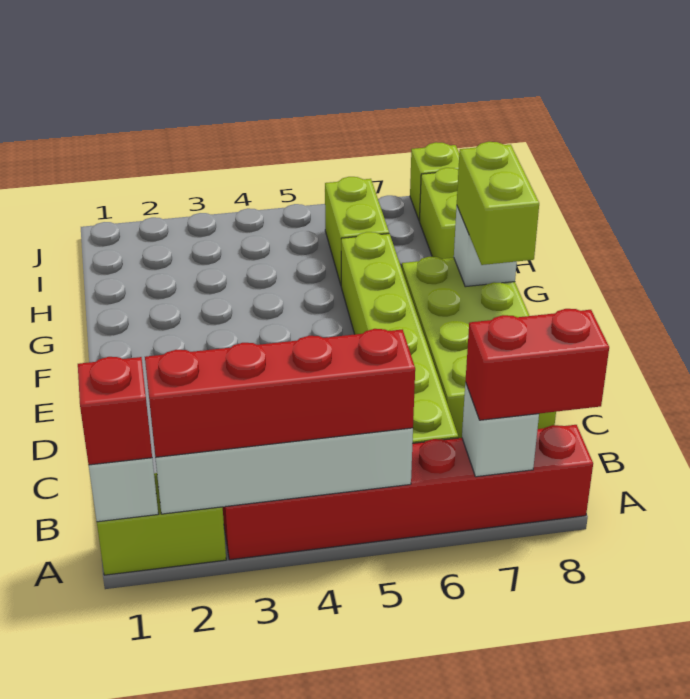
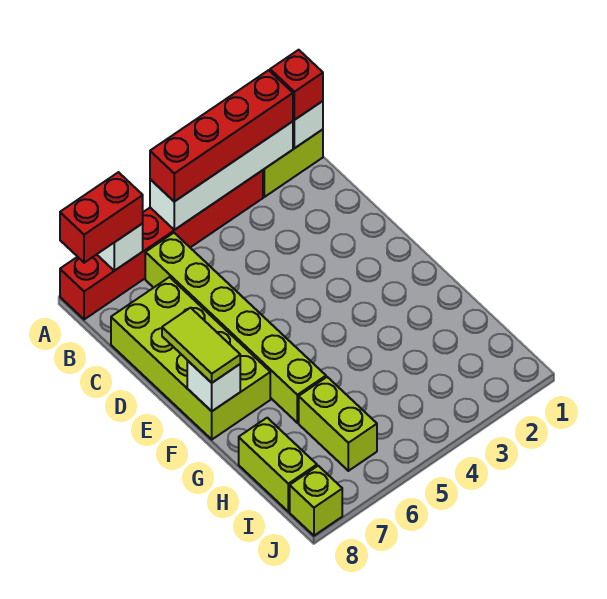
lime brick E8:F8 level 3 -> lime tile E8:F8 level 3

